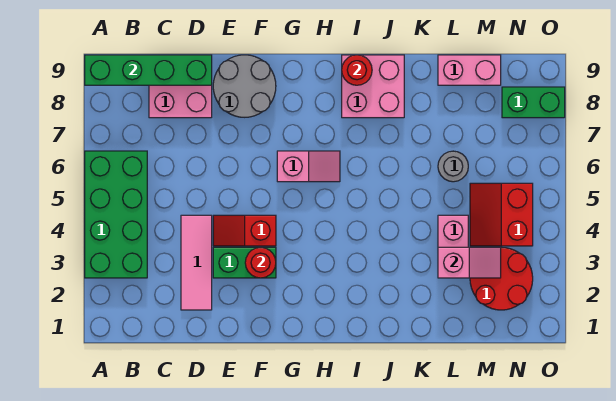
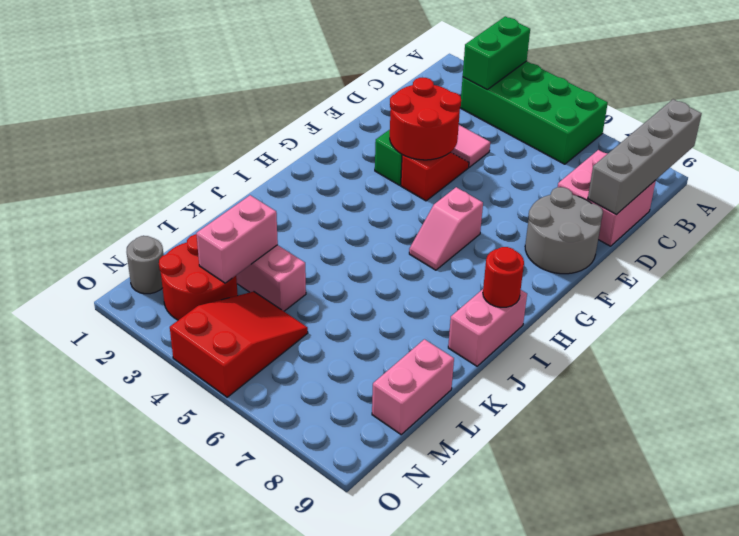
green brick A9:D9 level 2 -> grey brick A9:D9 level 2
red round brick F3 level 2 -> red round brick E3:F4 level 2
pink brick I8:J9 level 1 -> pink brick I9:J9 level 1
pink slope L3:M3 level 2 top L -> pink brick L3:M3 level 2
grey round brick L6 level 1 -> grey round brick N1 level 1
red slope M4:N5 level 1 top N -> red slope M4:O5 level 1 top O
green brick N8:O8 level 1 -> green brick A3:B3 level 2

